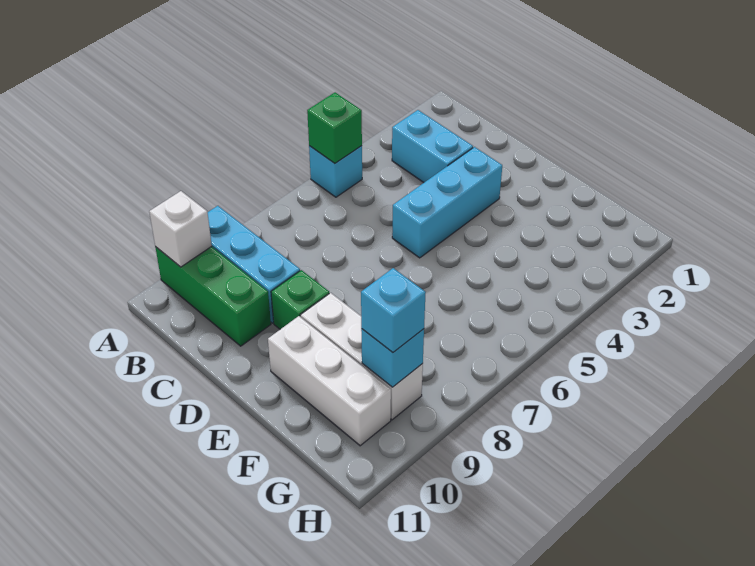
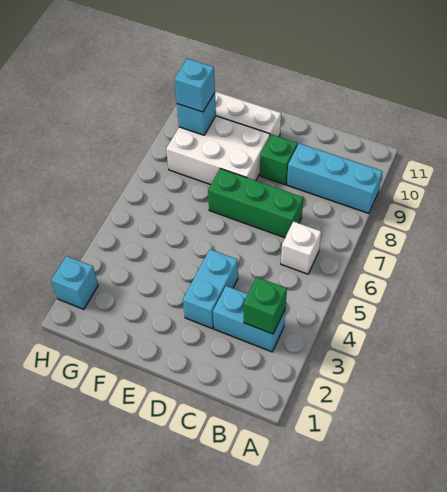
cyan brick A5 level 1 -> cyan brick H2 level 1
green brick A5 level 2 -> green brick B3 level 2
green brick A10:C10 level 1 -> green brick C7:E7 level 1
white brick A10 level 2 -> white brick B6 level 1
cyan brick D3:D5 level 1 -> cyan brick D3:D4 level 1
white brick E9:G9 level 1 -> white brick E8:G9 level 1

